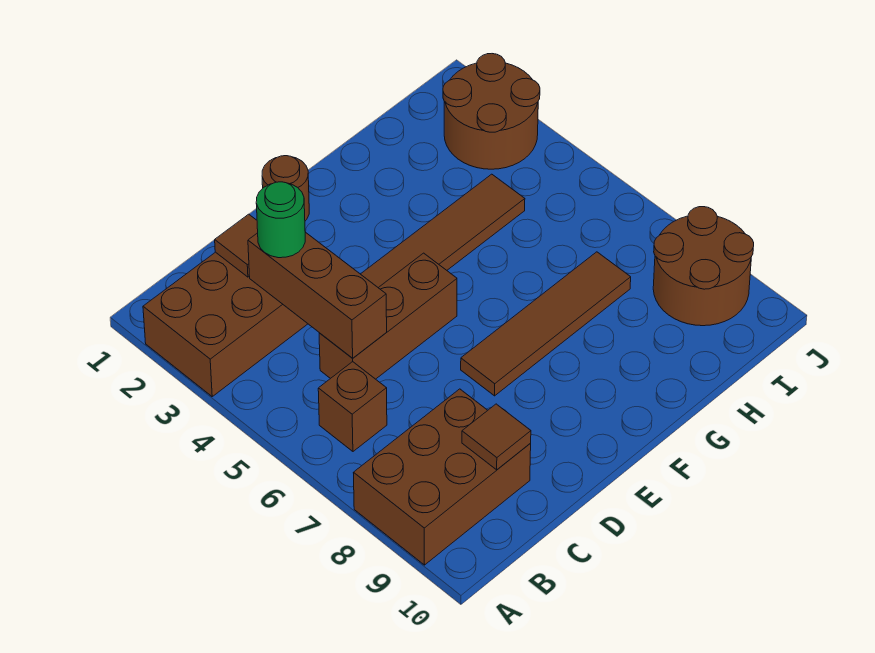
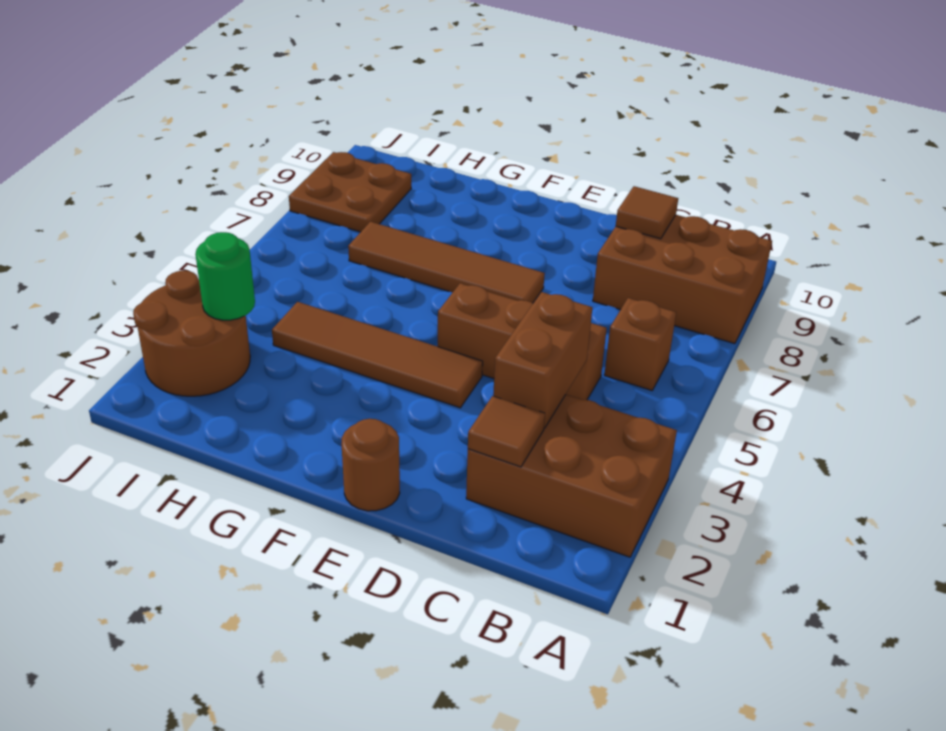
brown brick C3:C5 level 2 -> brown brick C3:C4 level 2
green round brick C3 level 3 -> green round brick I3 level 2
brown round brick I8:J9 level 1 -> brown plate I8:J9 level 1

